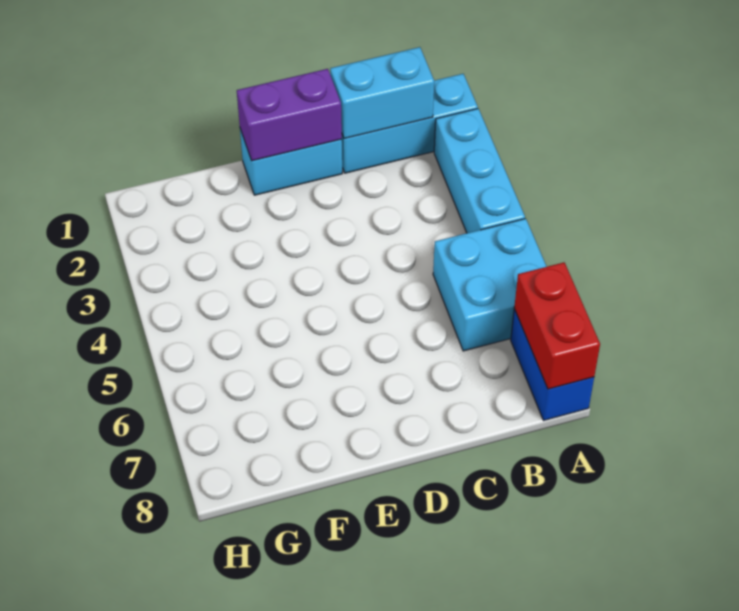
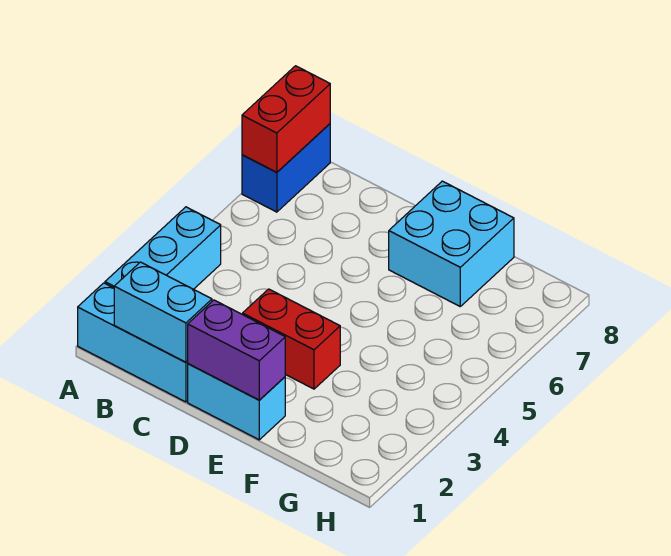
cyan brick A5:B6 level 1 -> cyan brick E7:F8 level 1
none -> red brick D3:E3 level 1

